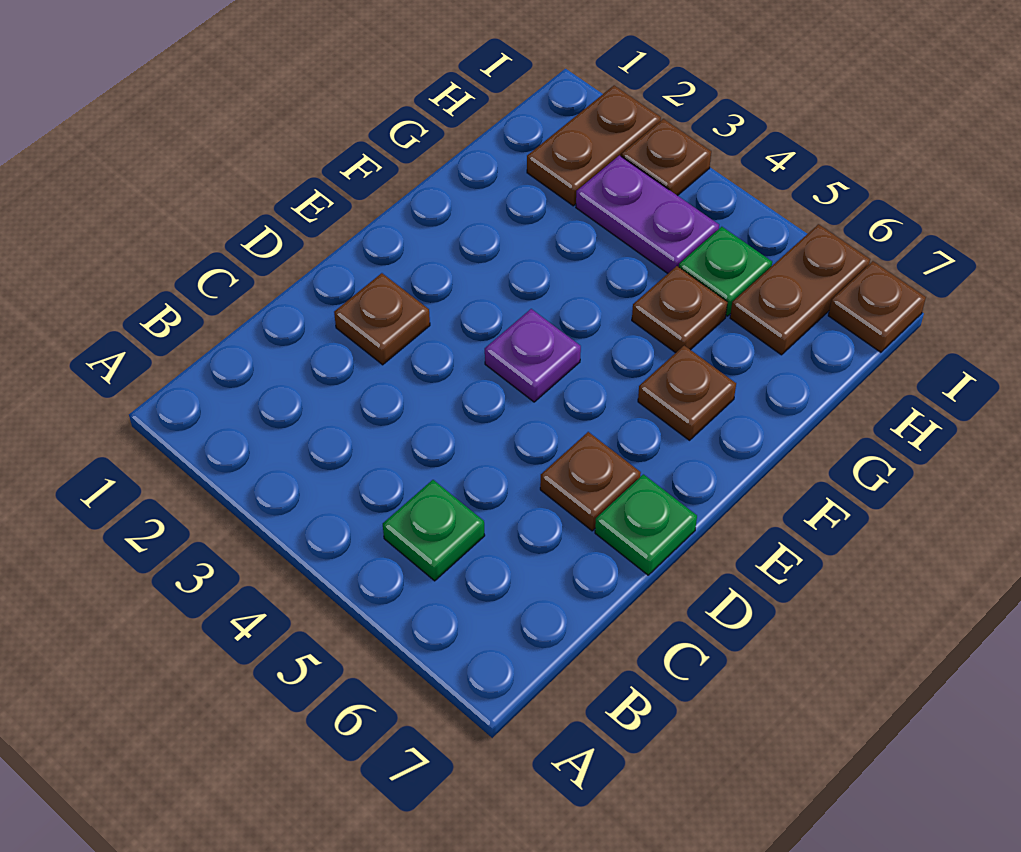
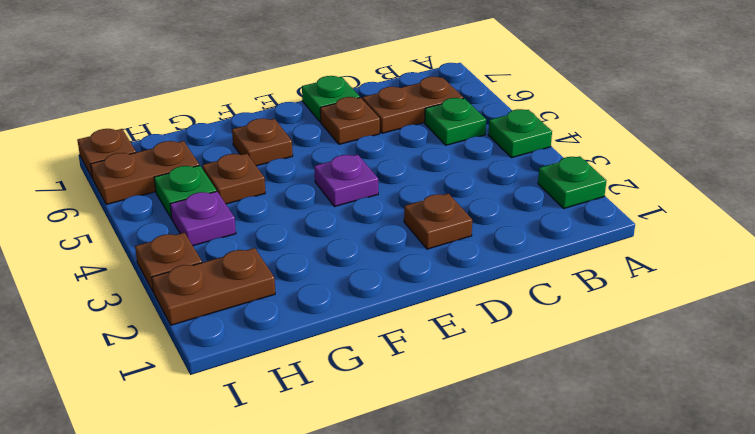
none -> green plate A2 level 1
none -> green plate A4 level 1
none -> brown plate B6:C6 level 1
purple plate H3:H4 level 1 -> purple plate H4 level 1

